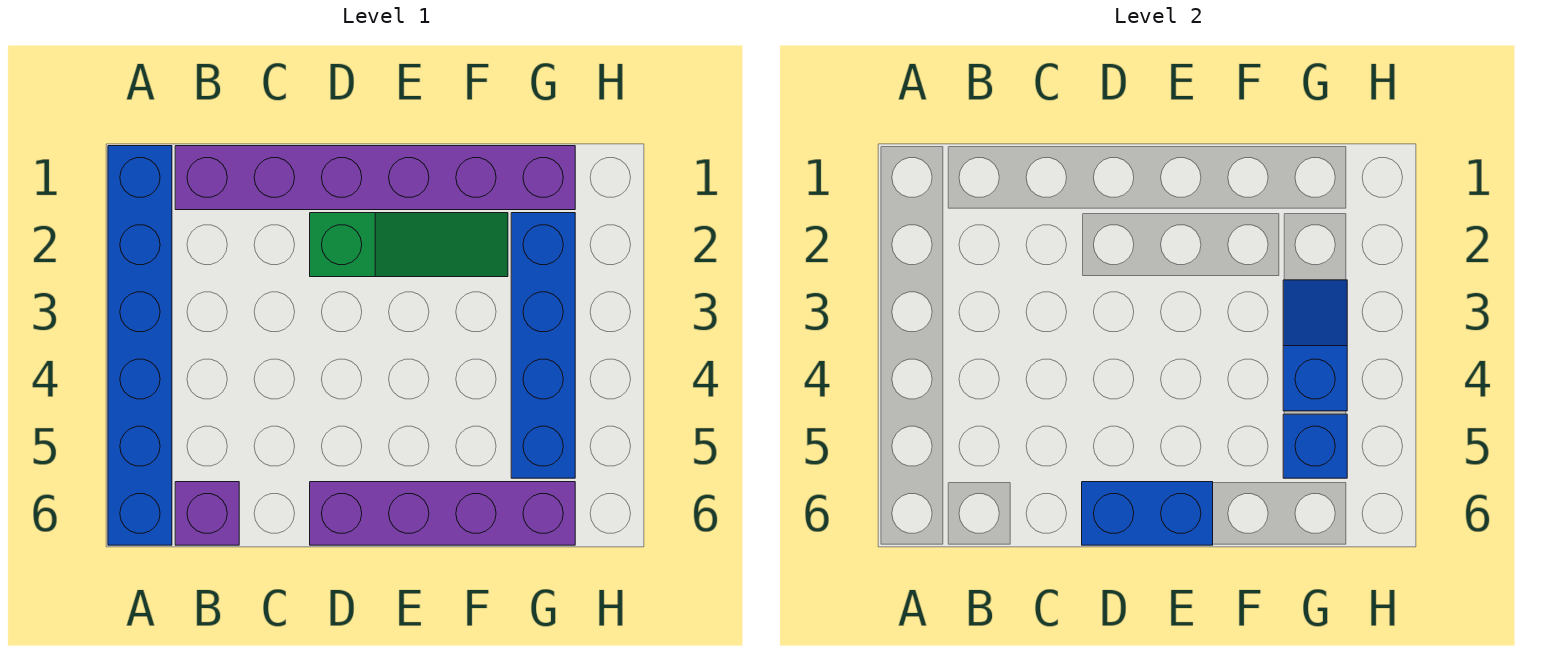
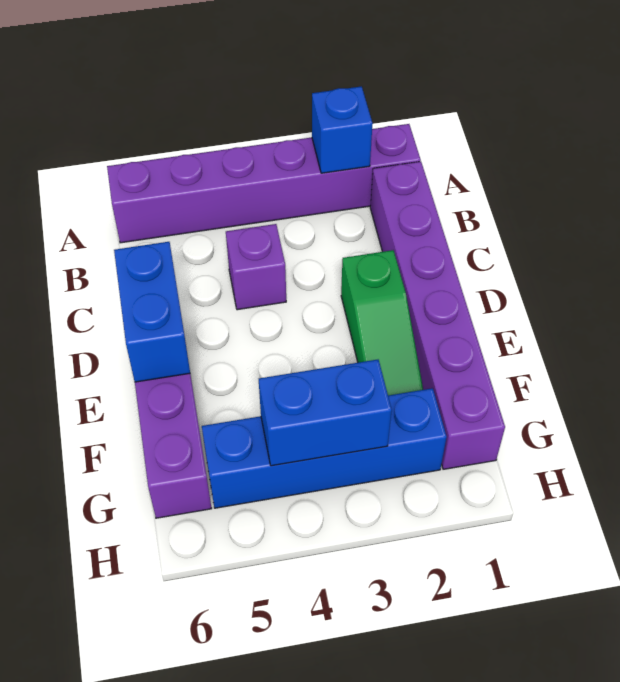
blue brick A1:A6 level 1 -> purple brick A1:A6 level 1
purple brick B6 level 1 -> purple brick C4 level 1
blue slope G3:G4 level 2 top 4 -> blue brick G3:G4 level 2
blue brick G5 level 2 -> blue brick A2 level 2

